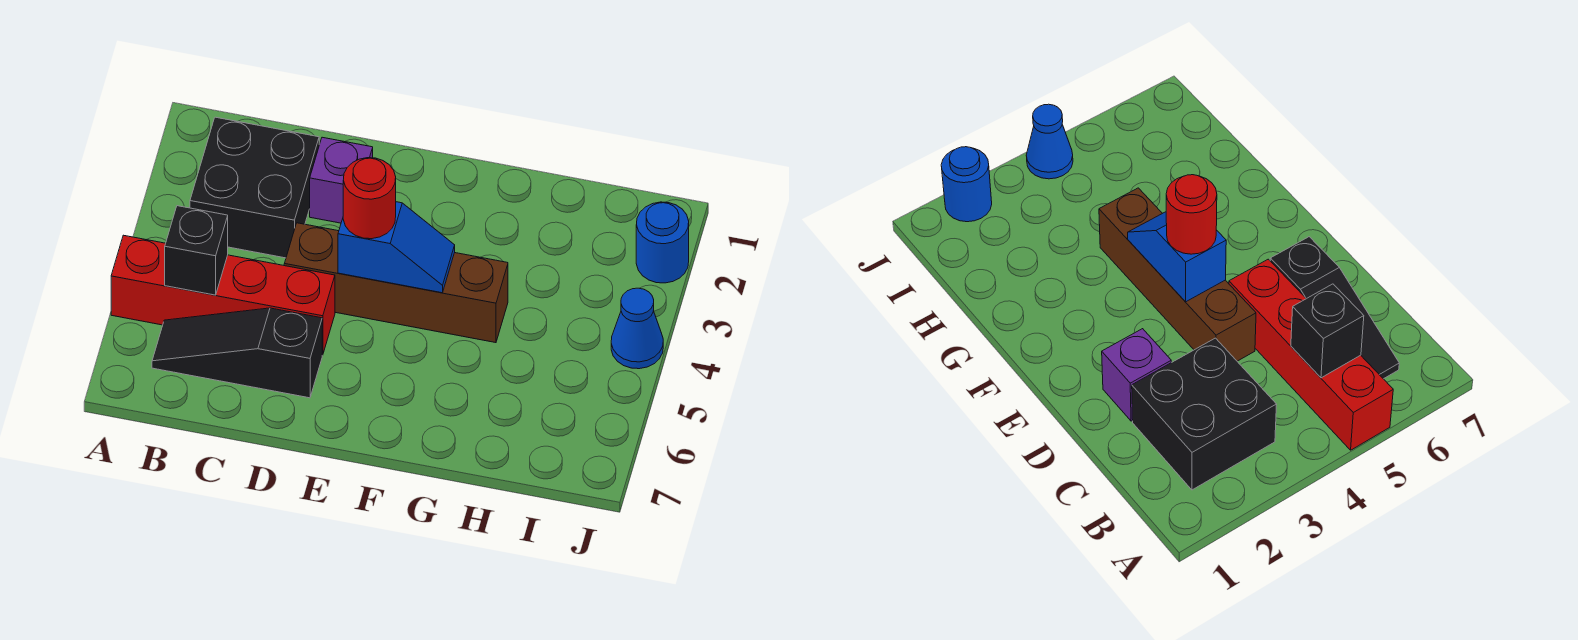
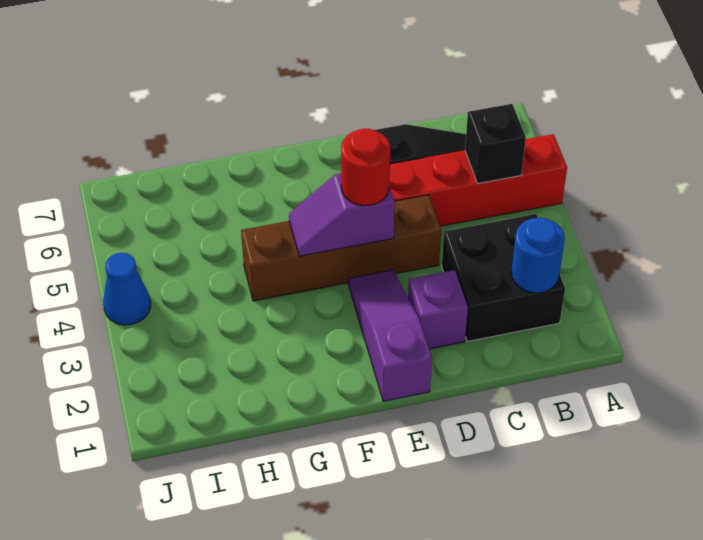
none -> purple slope E1:E3 level 1 top 1
blue slope E4:F4 level 2 top E -> purple slope E4:F4 level 2 top E
blue round brick J2 level 1 -> blue round brick B2 level 2

